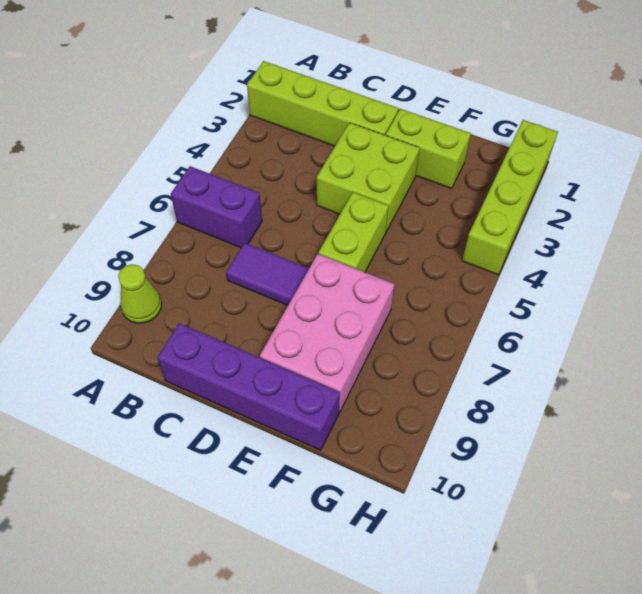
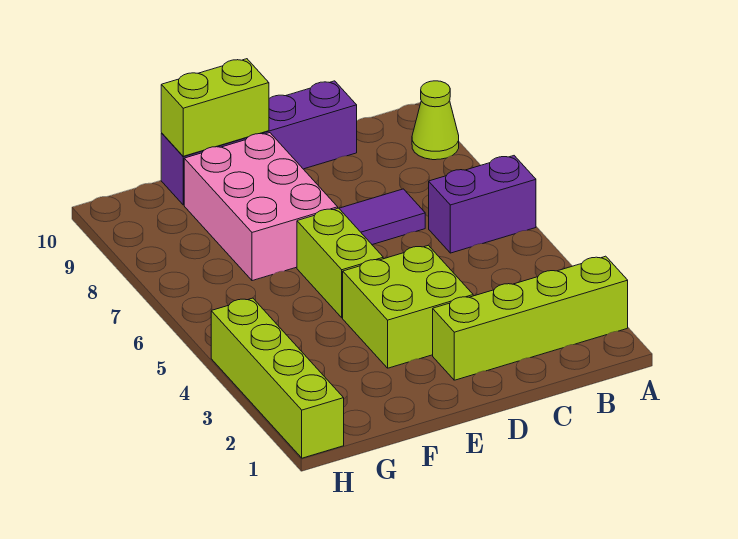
lime brick E2:F2 level 1 -> lime brick E10:F10 level 2

